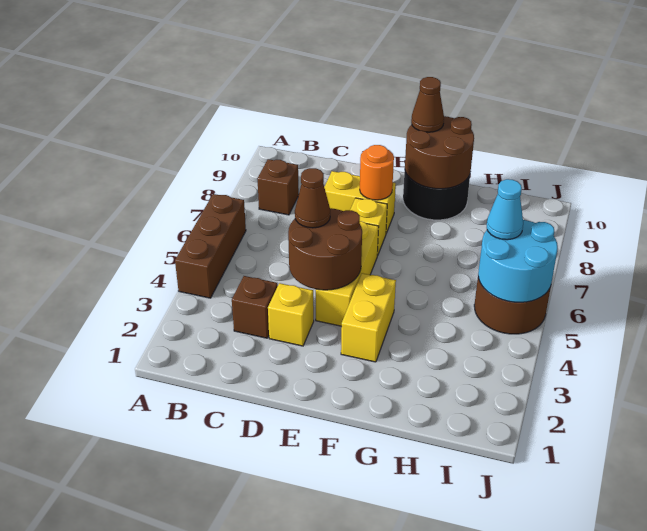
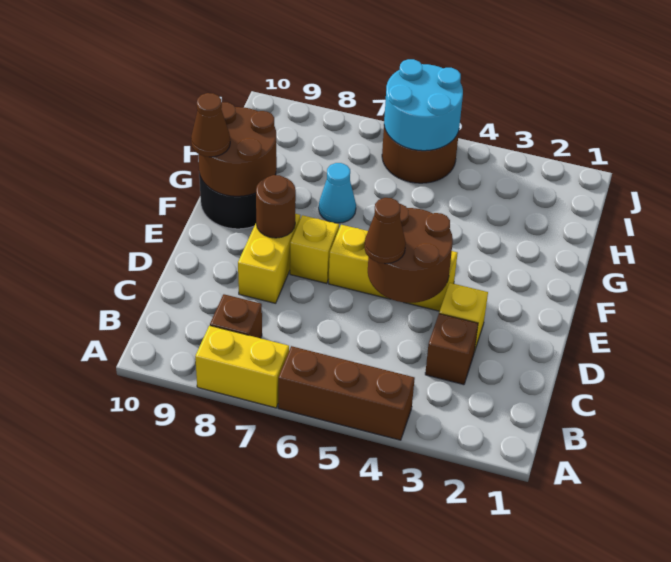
orange round brick E8 level 2 -> brown round brick E8 level 2
yellow brick F3:F4 level 1 -> yellow brick A7:A8 level 1
cyan cone I6 level 3 -> cyan cone G7 level 1

